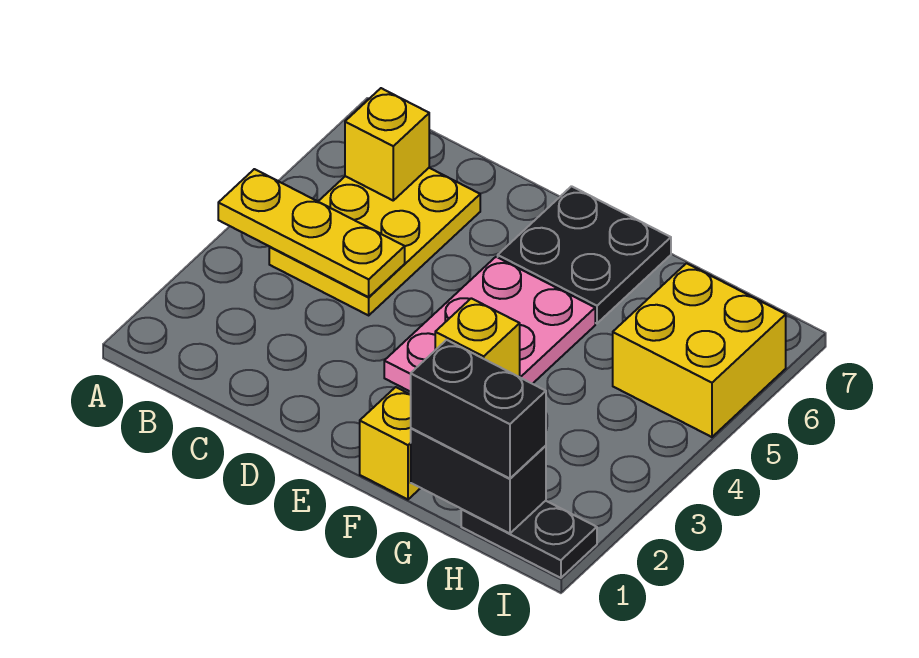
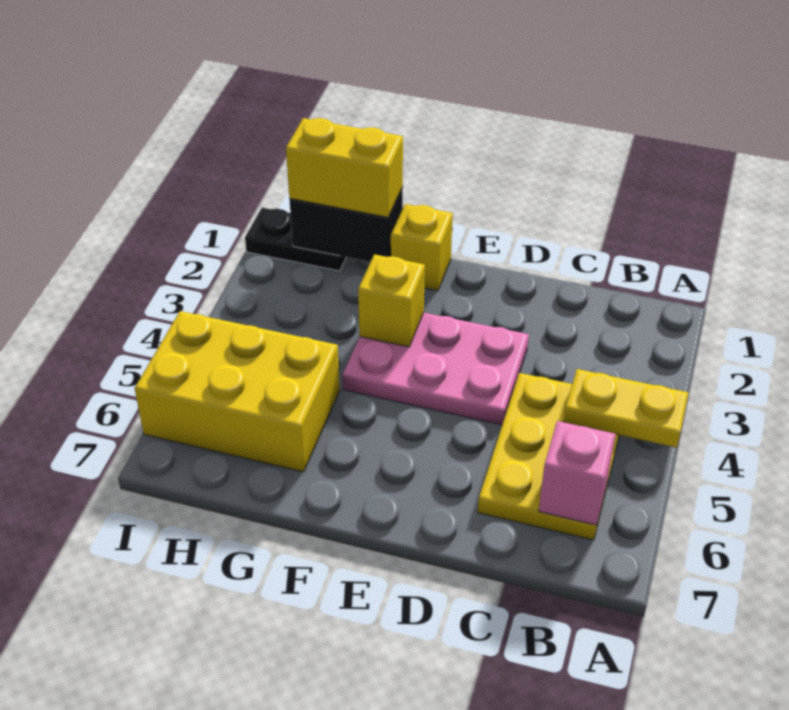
yellow plate A4:C4 level 2 -> yellow plate A4:B4 level 2
yellow brick B6 level 2 -> pink brick B6 level 2
pink plate E3:F5 level 1 -> pink plate D3:F4 level 1
black plate E6:F7 level 1 -> none
black brick G1:H1 level 3 -> yellow brick G1:H1 level 3
yellow brick H5:I6 level 1 -> yellow brick G5:I6 level 1

